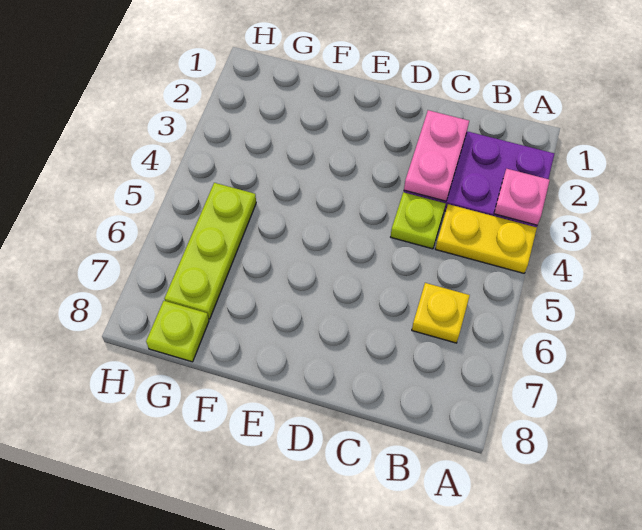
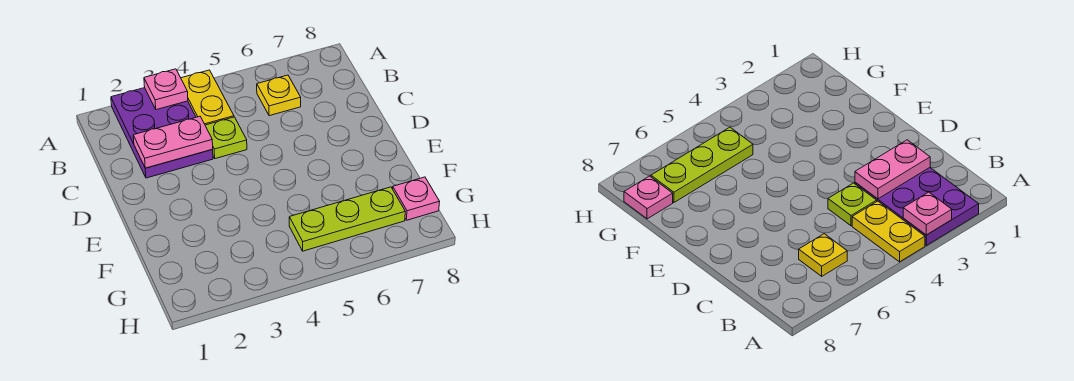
lime plate G8 level 1 -> pink plate G8 level 1

